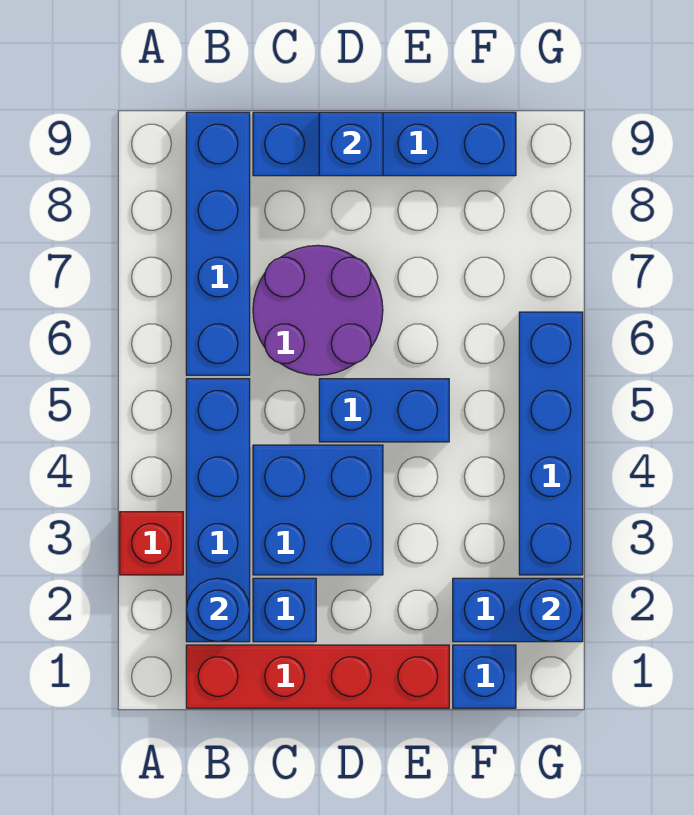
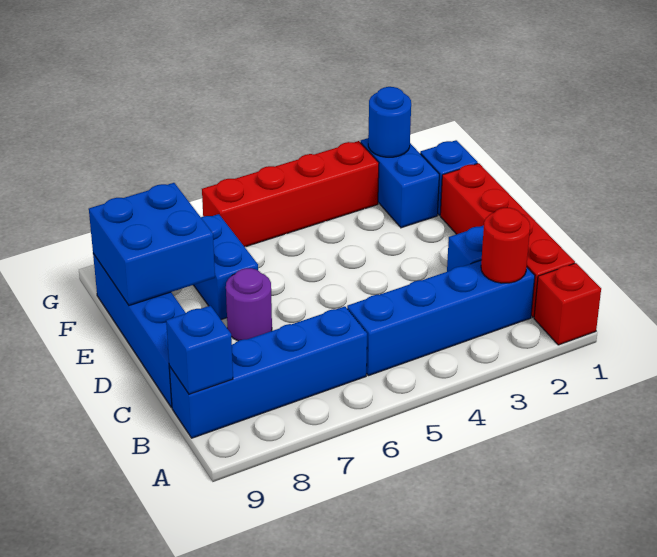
red brick A3 level 1 -> red brick A1 level 1
blue round brick B2 level 2 -> red round brick B2 level 2
blue brick C3:D4 level 1 -> blue brick E8:F9 level 2
purple round brick C6:D7 level 1 -> purple round brick D7 level 1
blue brick D5:E5 level 1 -> blue brick E7:F7 level 1
blue brick D9 level 2 -> blue brick B9 level 2
blue brick G3:G6 level 1 -> red brick G3:G6 level 1

